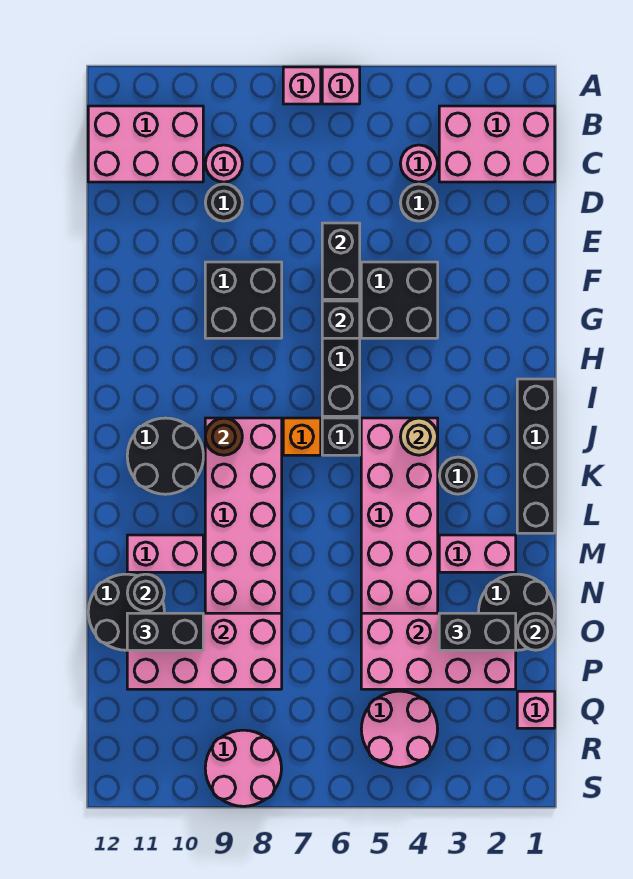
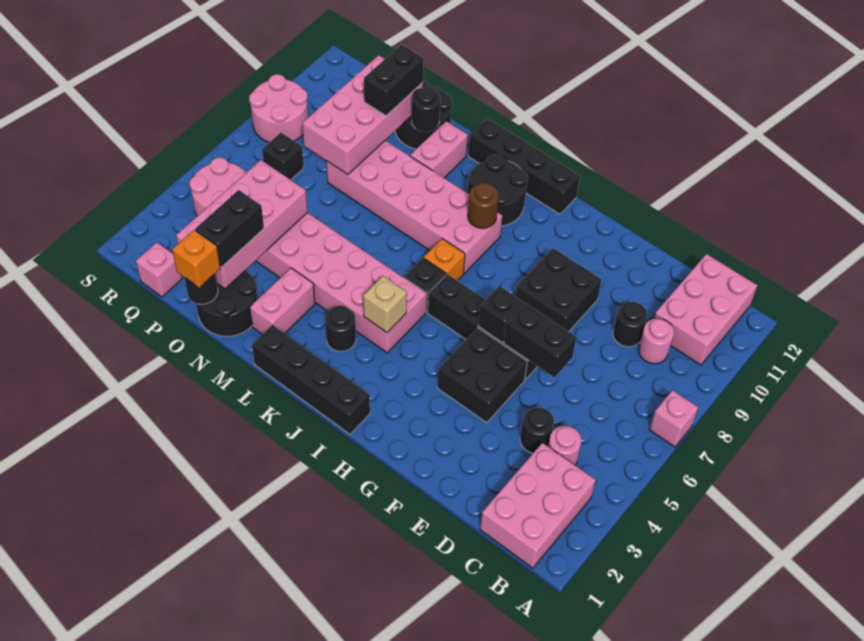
pink brick A6 level 1 -> none
none -> black brick I12:L12 level 1
tan round brick J4 level 2 -> tan brick J4 level 2
none -> orange brick O1 level 3
none -> black brick Q7 level 1

